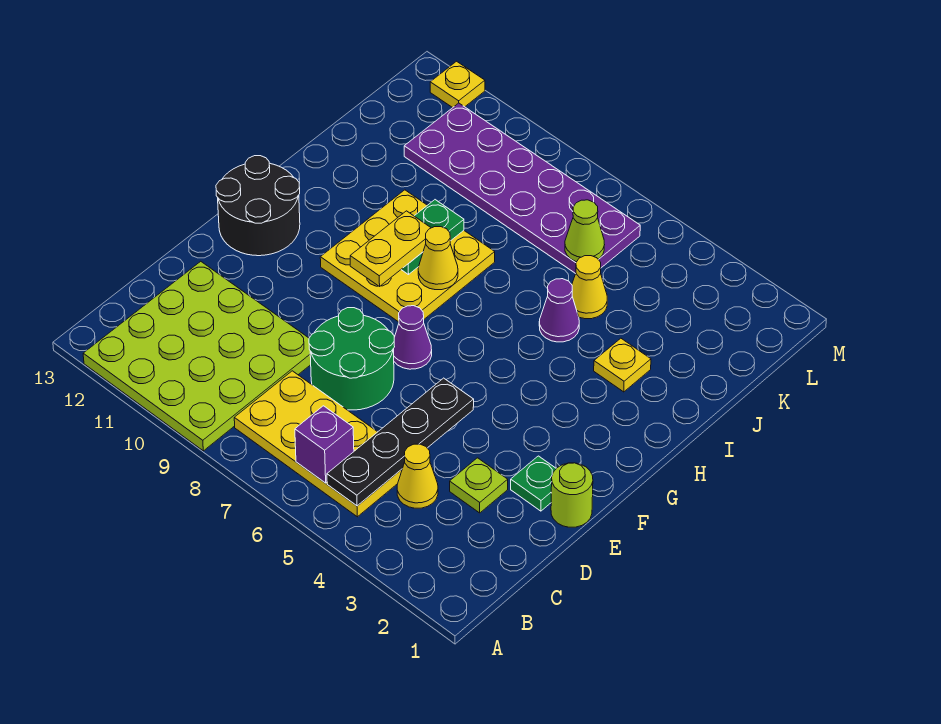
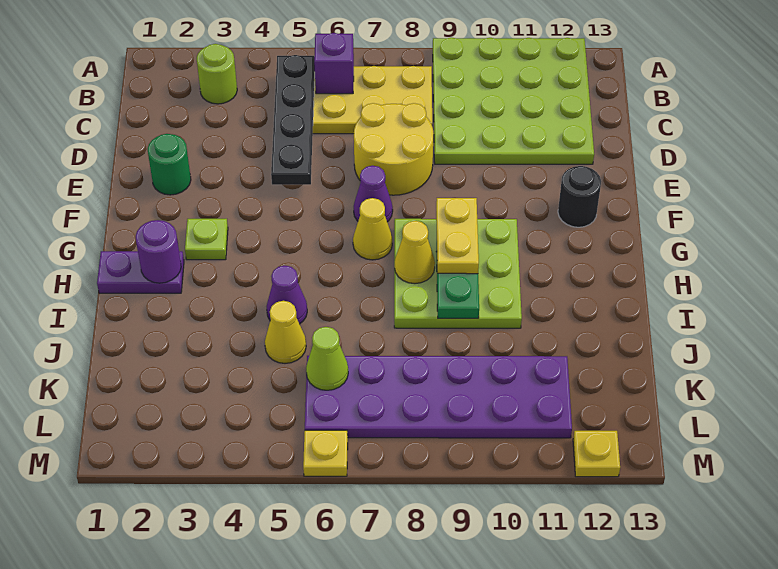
yellow cone C4 level 1 -> yellow cone G7 level 1
lime plate D3 level 1 -> lime plate G3 level 1
green round brick D7:E8 level 1 -> yellow round brick D7:E8 level 1
lime round brick E1 level 1 -> lime round brick B3 level 1
green plate E2 level 1 -> green round brick E2 level 1
black round brick F12:G13 level 1 -> black round brick F12 level 1
yellow plate G8:I10 level 1 -> lime plate G8:I10 level 1
none -> purple plate H1:H2 level 1
none -> purple round brick H2 level 2
yellow plate I3 level 1 -> yellow plate M6 level 1

